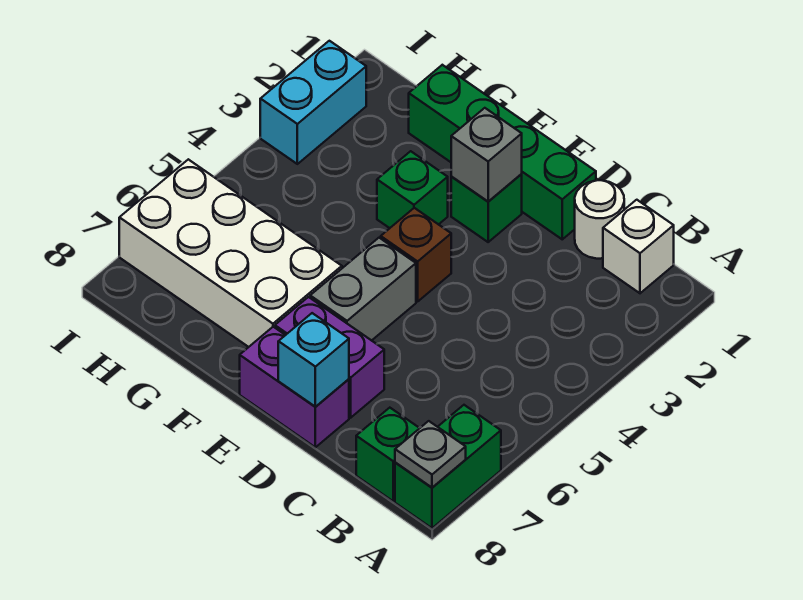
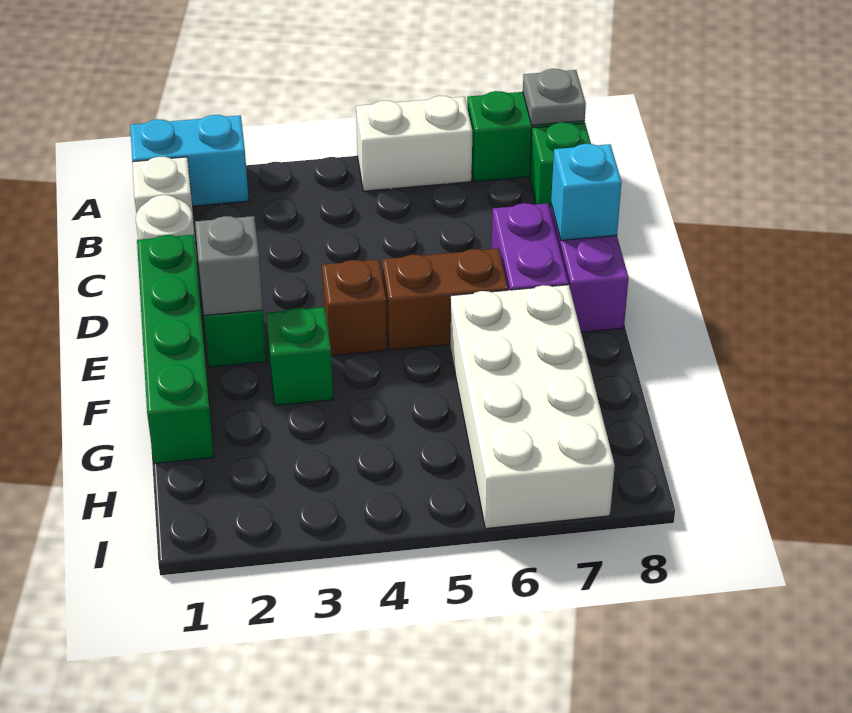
none -> white brick A5:A6 level 1
grey brick E5:E6 level 1 -> brown brick E5:E6 level 1
cyan brick I2:I3 level 1 -> cyan brick A1:A2 level 1

